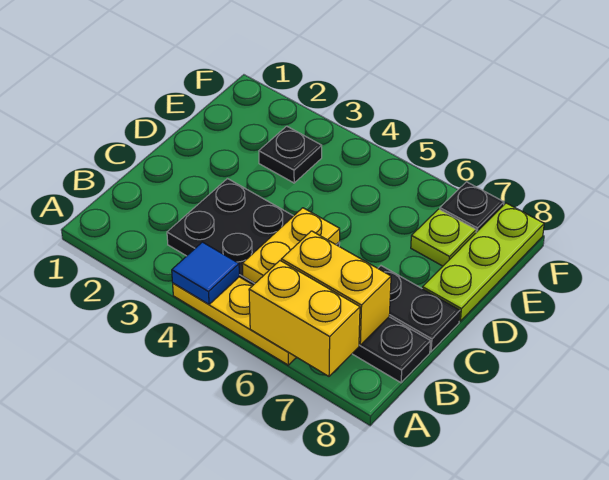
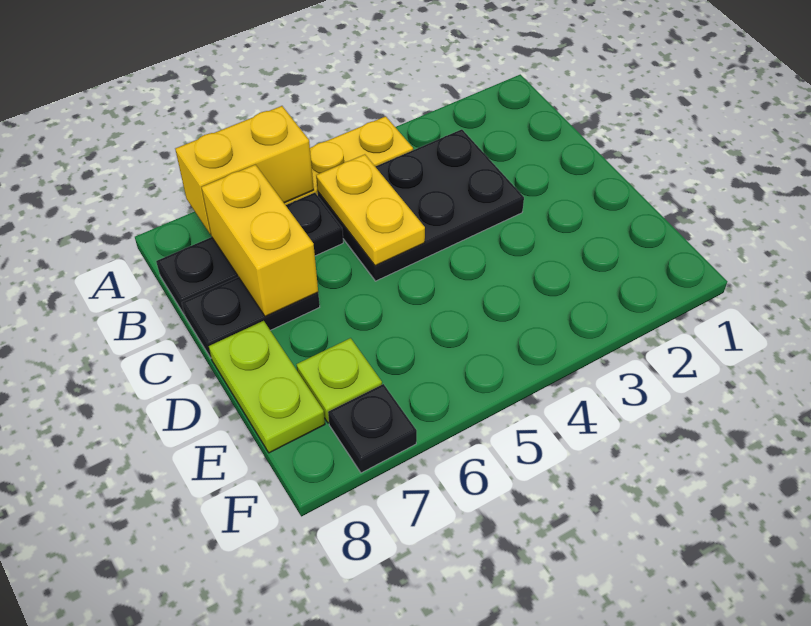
blue tile A4 level 2 -> none
yellow brick B6:B7 level 2 -> yellow brick B7:C7 level 2
lime plate D8:F8 level 1 -> lime plate D8:E8 level 1
black plate E3 level 1 -> none

